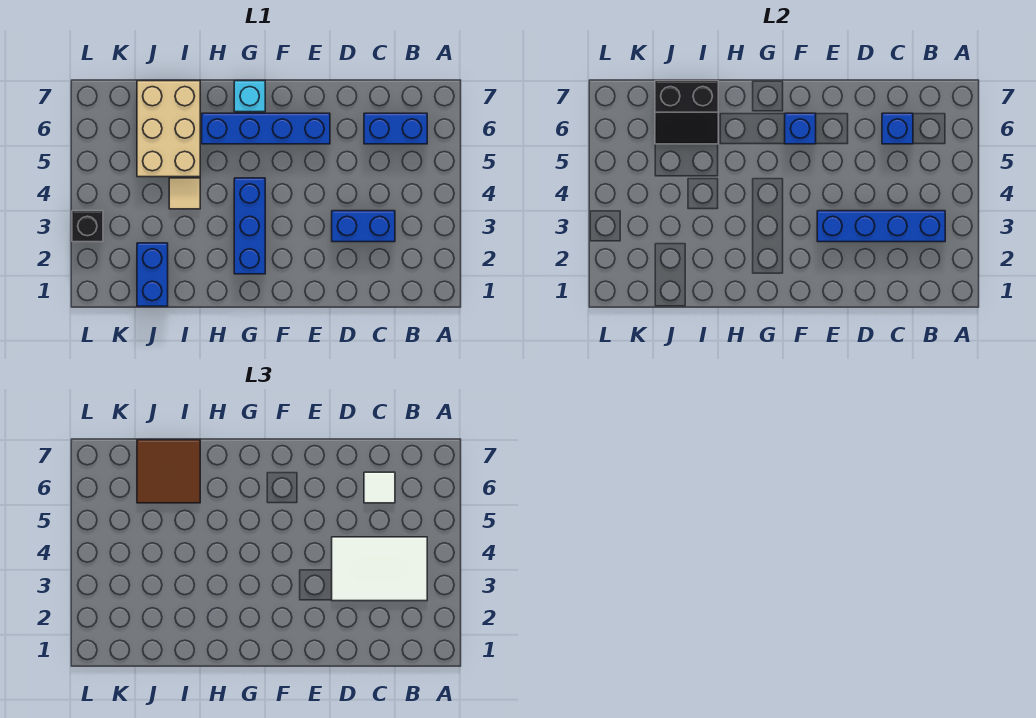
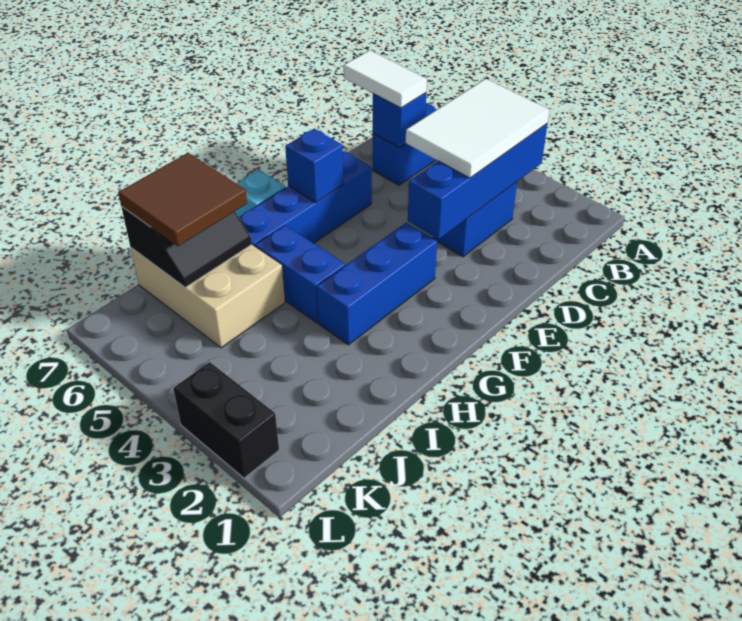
white tile C6 level 3 -> white tile C6:C7 level 3
blue brick G2:G4 level 1 -> blue brick F3:H3 level 1
tan tile I4 level 1 -> none
blue brick J1:J2 level 1 -> blue brick H4:H5 level 1
black brick L3 level 1 -> black brick L2:L3 level 1

